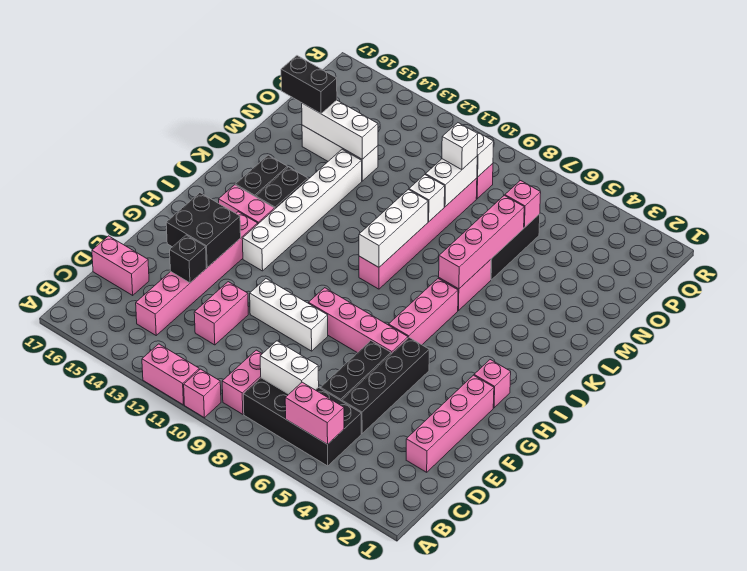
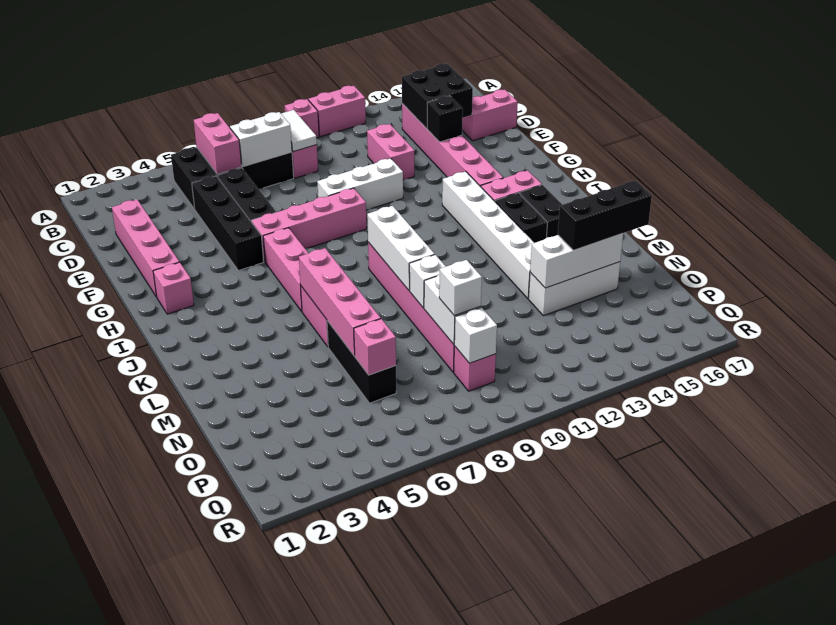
pink brick B5:B6 level 2 -> pink brick B6:C6 level 2
none -> white tile B9:C9 level 2
black brick F14:G15 level 2 -> black brick C14:D15 level 2
black brick N15:N16 level 3 -> black brick N14:N16 level 3

